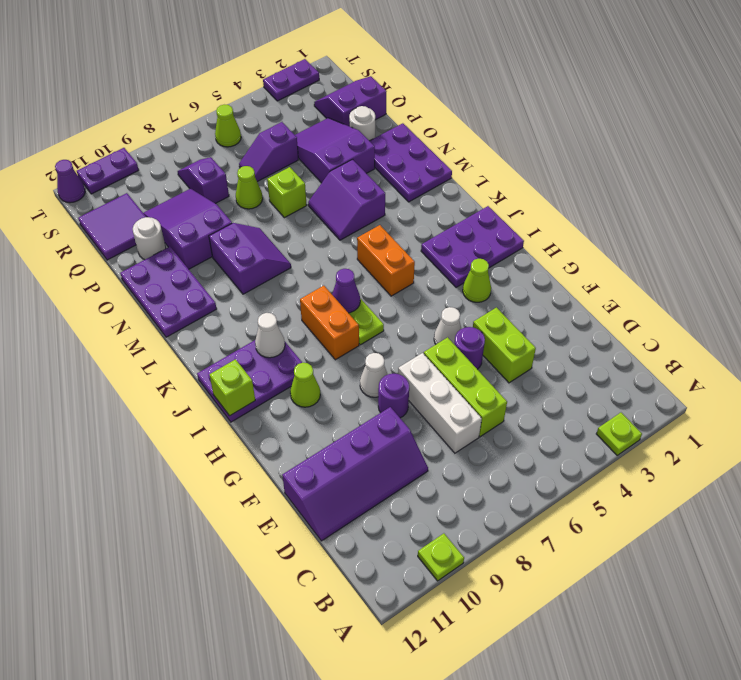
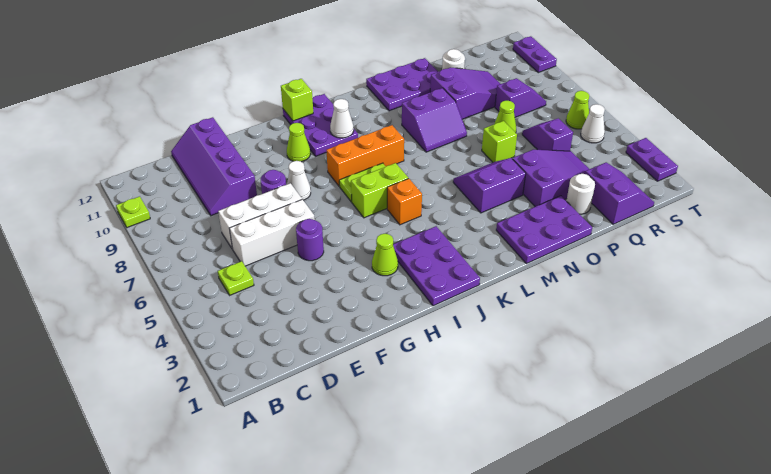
lime plate A3 level 1 -> lime plate C5 level 1
lime brick D6:F6 level 1 -> white brick D6:F6 level 1
lime brick E4:F4 level 1 -> lime brick I6:J6 level 1
white cone G5 level 1 -> white cone S5 level 1
orange brick I8:J8 level 1 -> orange brick I8:K8 level 1
orange brick J5:K5 level 1 -> orange brick J5 level 1
purple cone J7 level 2 -> none
purple tile Q11:R12 level 1 -> none
purple cone T12 level 1 -> none

